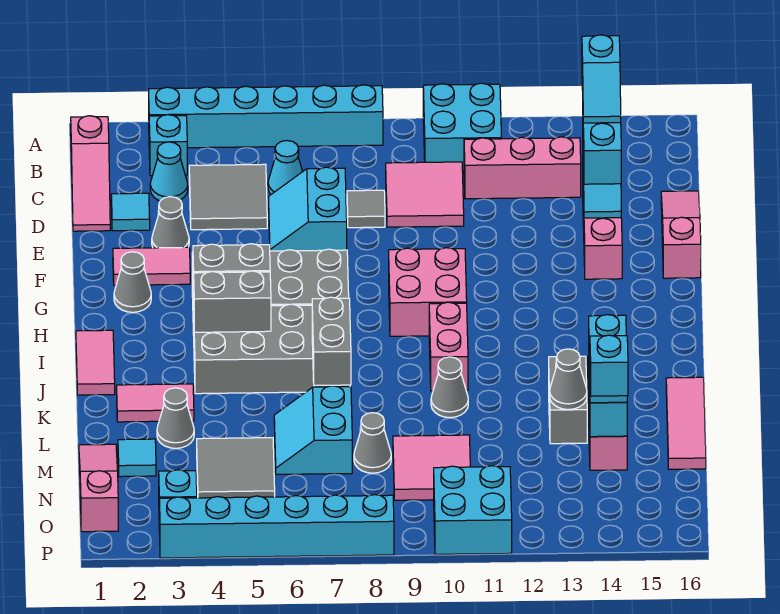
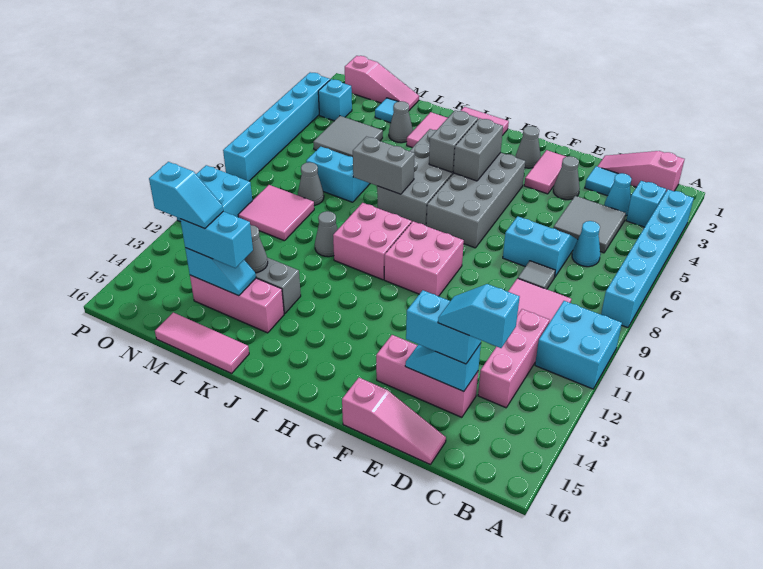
pink brick I10:J10 level 1 -> pink brick I9:J10 level 1

